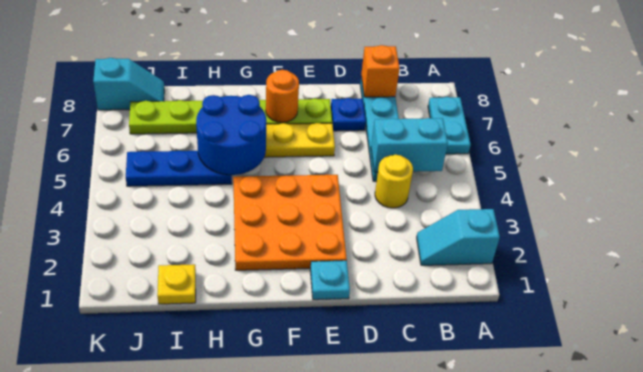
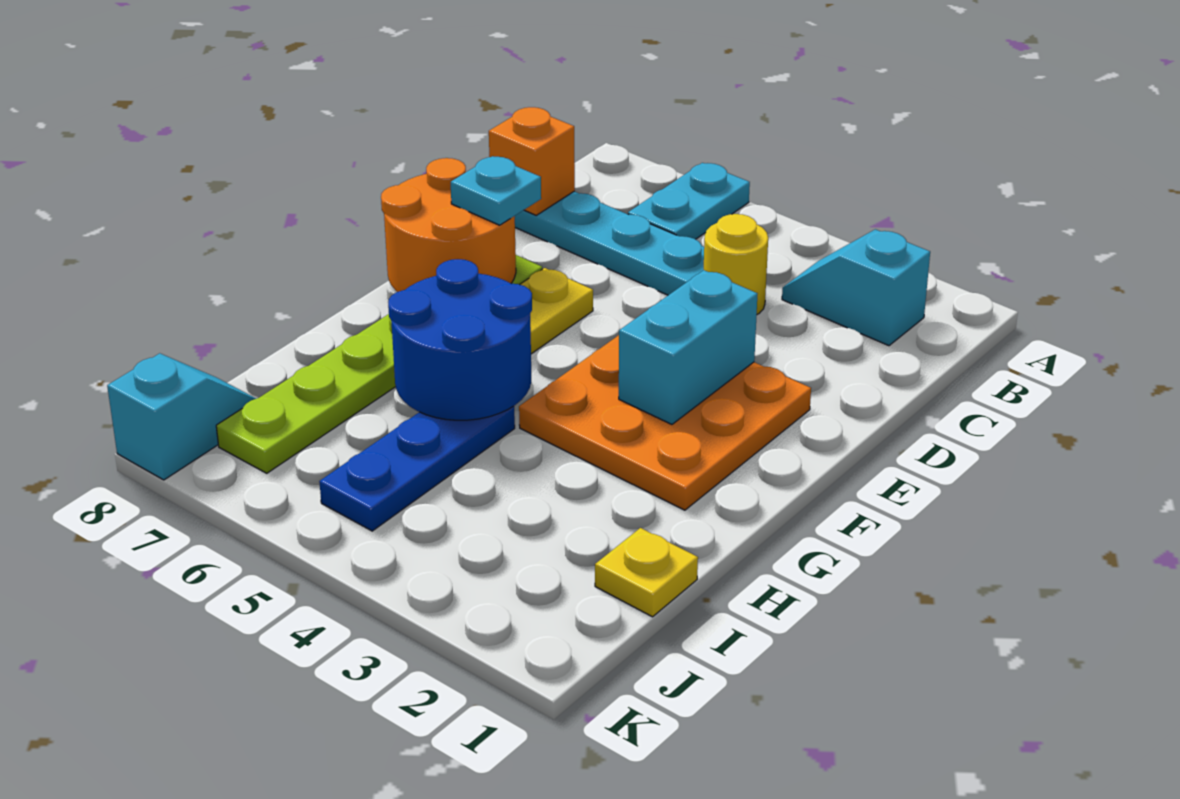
cyan slope A2:B2 level 1 top A -> cyan slope B2:B3 level 1 top 2
cyan plate A6:A7 level 1 -> cyan plate A6:B6 level 1
cyan brick B5:C5 level 2 -> cyan brick E3:F3 level 2
blue plate D7 level 1 -> none
cyan plate E1 level 1 -> cyan plate E7 level 3
orange round brick F7 level 2 -> orange round brick E7:F8 level 2

